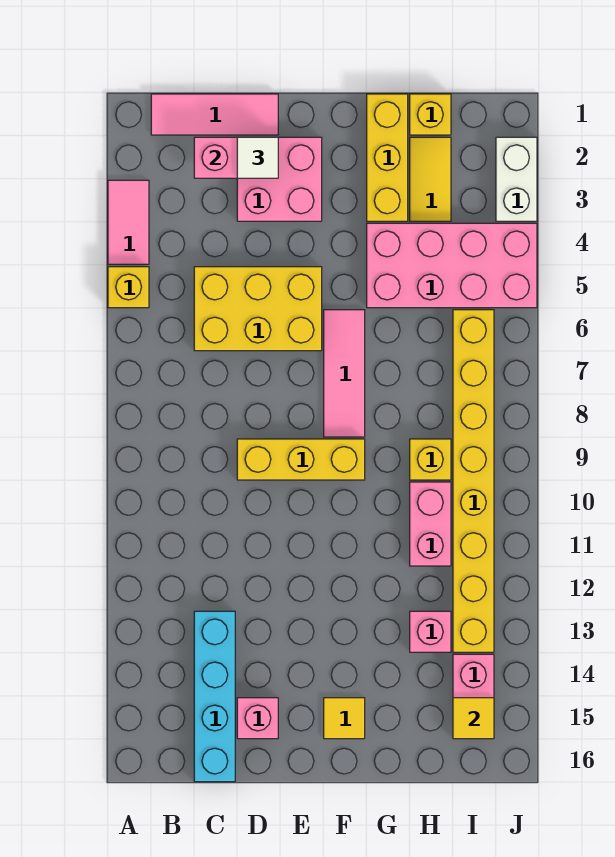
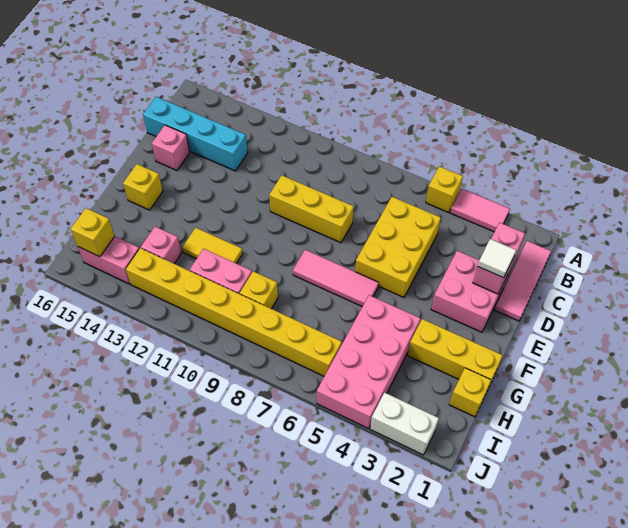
yellow brick D9:F9 level 1 -> yellow brick D8:D10 level 1
yellow tile F15 level 1 -> yellow brick F15 level 1
yellow tile H2:H3 level 1 -> yellow tile G11:G12 level 1
yellow tile I15 level 2 -> yellow brick I15 level 2

